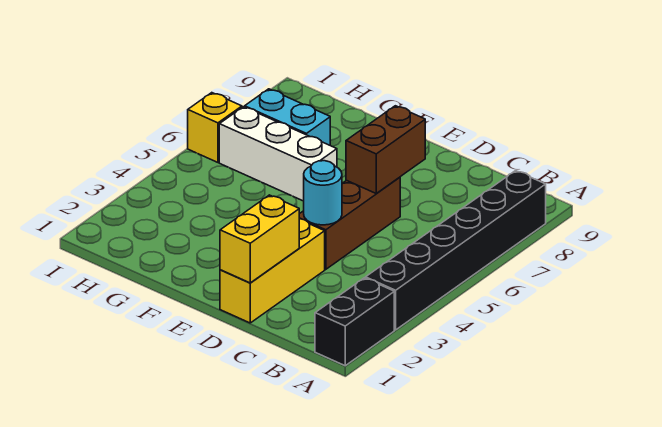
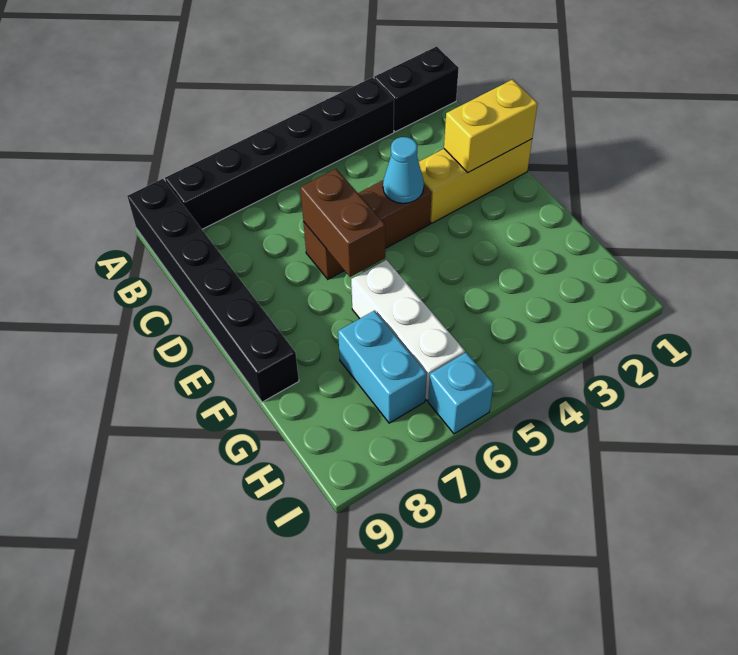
none -> black brick A9:F9 level 1
cyan round brick D4 level 2 -> cyan cone D4 level 2
brown brick D6:D7 level 2 -> brown brick D6:E6 level 2
yellow brick I6 level 1 -> cyan brick I6 level 1

